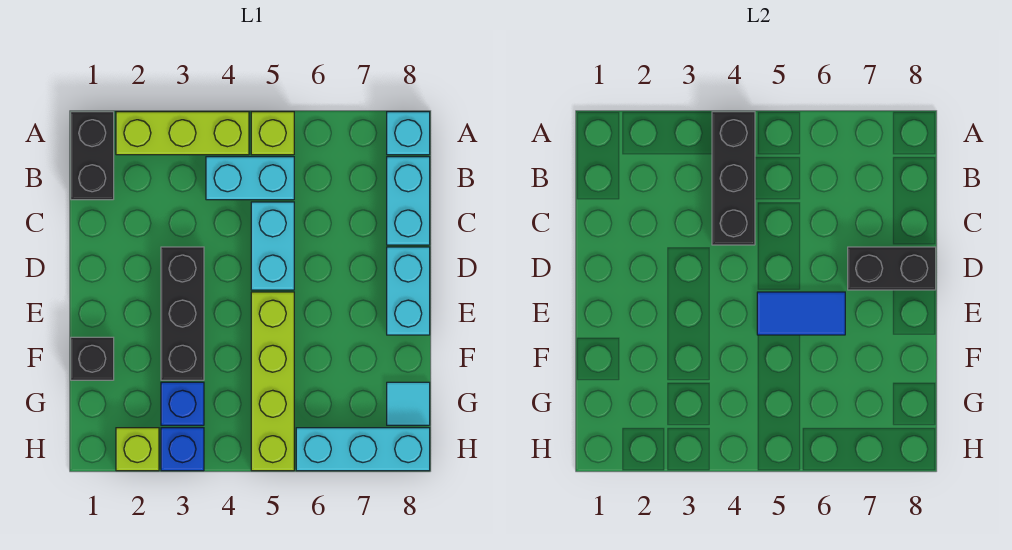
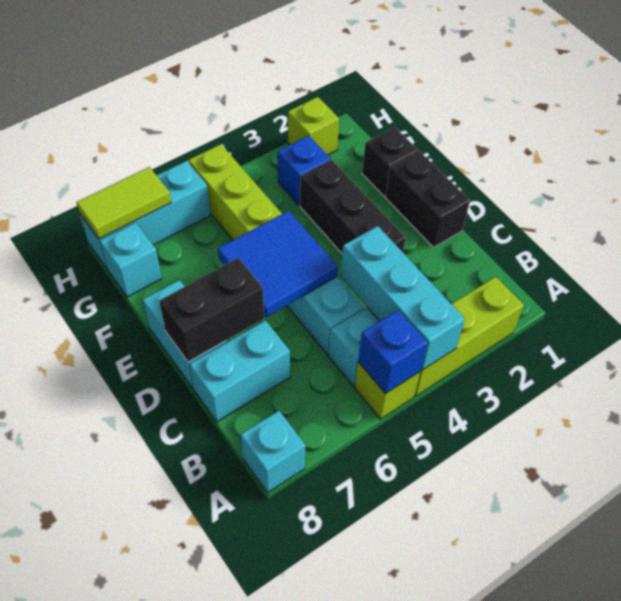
black brick A1:B1 level 1 -> black brick D1:E1 level 1
black brick A4:C4 level 2 -> cyan brick A4:C4 level 2
cyan brick B8:C8 level 1 -> cyan brick C7:C8 level 1
blue tile E5:E6 level 2 -> blue tile D5:E6 level 2
cyan tile G8 level 1 -> cyan brick G8 level 1
blue brick H3 level 1 -> blue brick A5 level 2
none -> lime tile H7:H8 level 2

